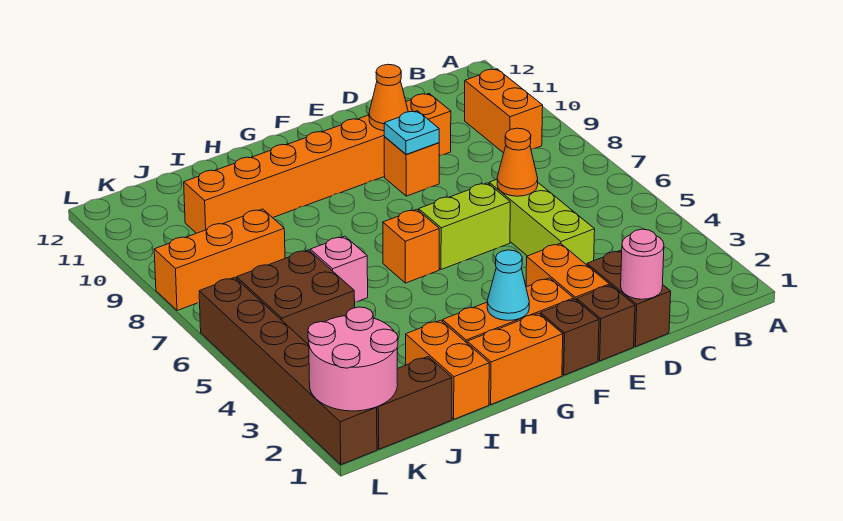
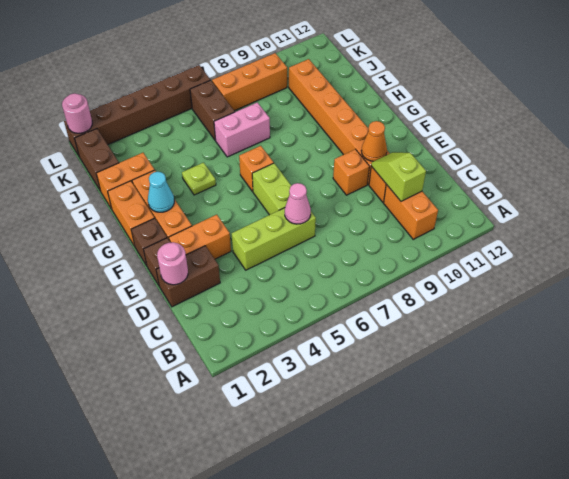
orange brick B9:B10 level 1 -> orange brick B10:C10 level 1
none -> lime slope C10:D10 level 2 top C
orange cone D6 level 2 -> pink cone D6 level 2
cyan plate E9 level 2 -> none
none -> lime plate H4 level 1
pink brick I6 level 1 -> pink brick I6:I7 level 1
brown brick J5:K6 level 1 -> brown brick J6:K6 level 1
orange brick J8:L8 level 1 -> orange brick K7:K9 level 1
pink round brick K1:L2 level 2 -> pink round brick L1 level 2

